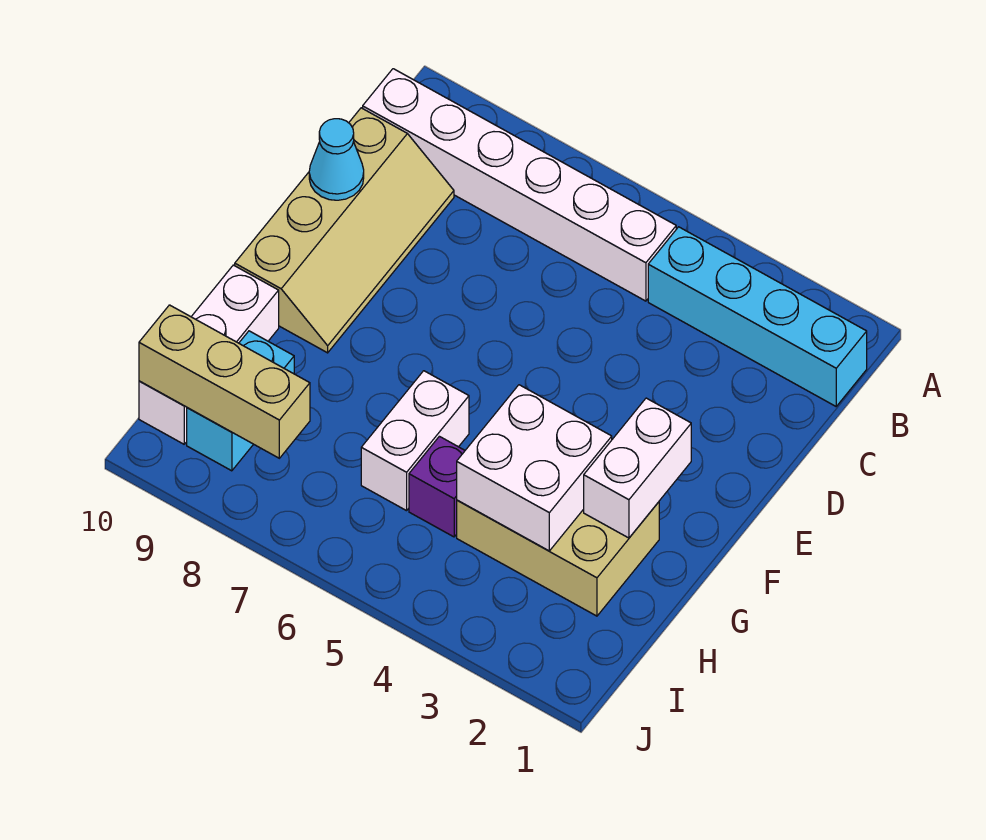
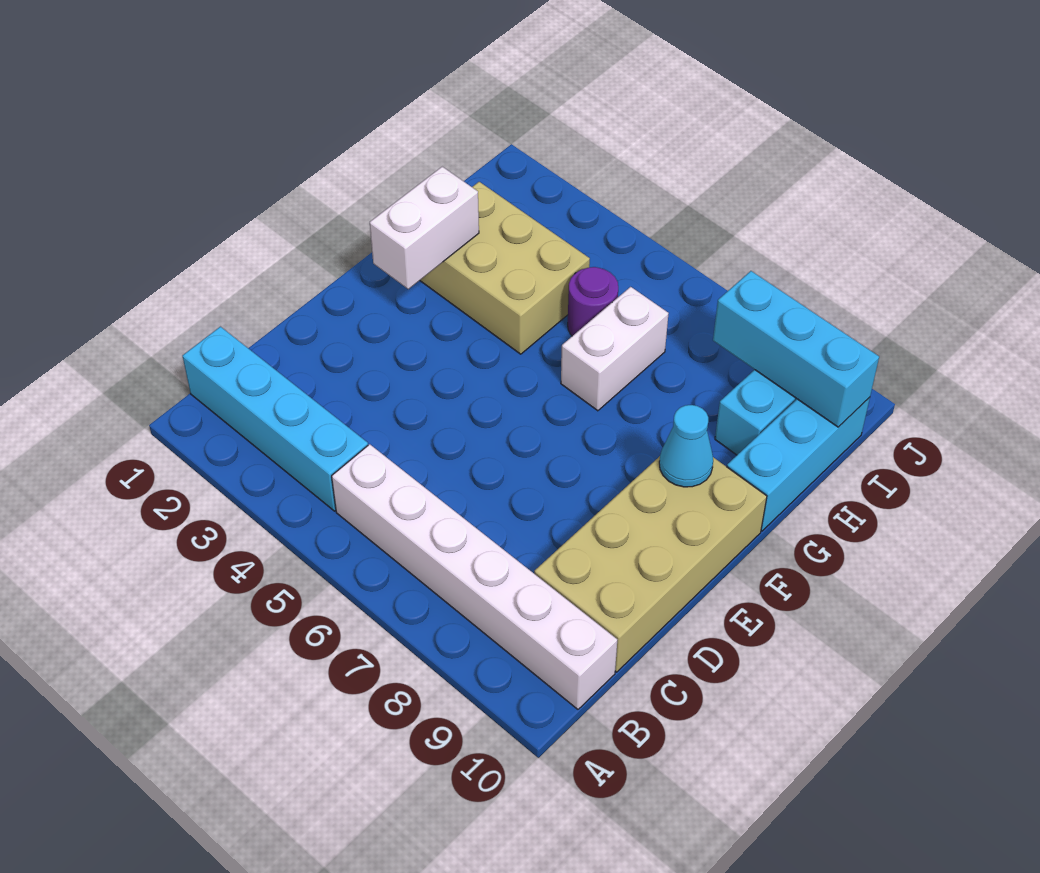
tan slope C9:F10 level 1 top 10 -> tan brick C9:F10 level 1
cyan cone D10 level 2 -> cyan cone F9 level 2
white brick G3:H4 level 2 -> none
white brick G10:I10 level 1 -> cyan brick G10:I10 level 1
purple brick H5 level 1 -> purple round brick H5 level 1
tan brick I8:I10 level 2 -> cyan brick I8:I10 level 2

